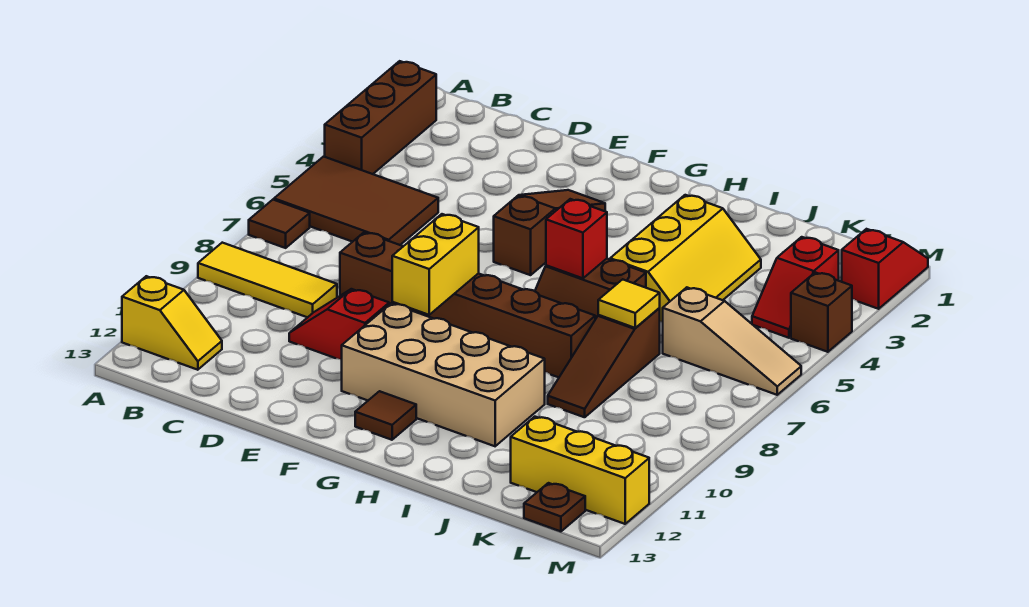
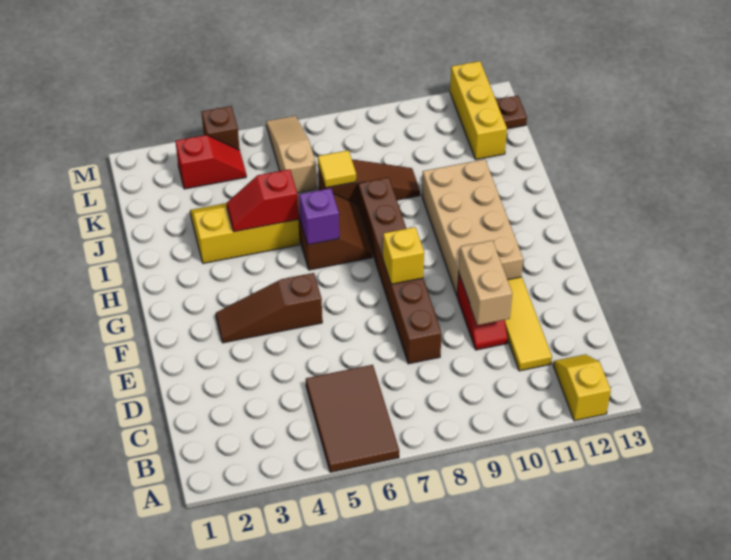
brown brick A2:A4 level 1 -> none
brown tile A7 level 1 -> none
yellow tile A9:C9 level 1 -> yellow tile C11:E11 level 1
none -> tan brick D10:E10 level 2
yellow brick F8:F9 level 2 -> yellow brick F8 level 2
brown tile G12 level 1 -> none
red brick H6 level 2 -> purple brick H6 level 2
red slope M1:M2 level 1 top 2 -> red slope I4:I5 level 2 top 5

